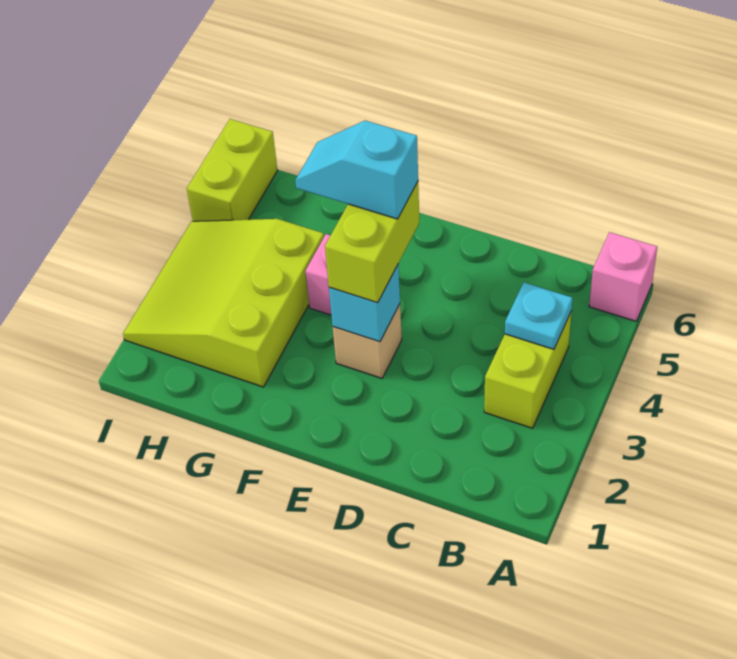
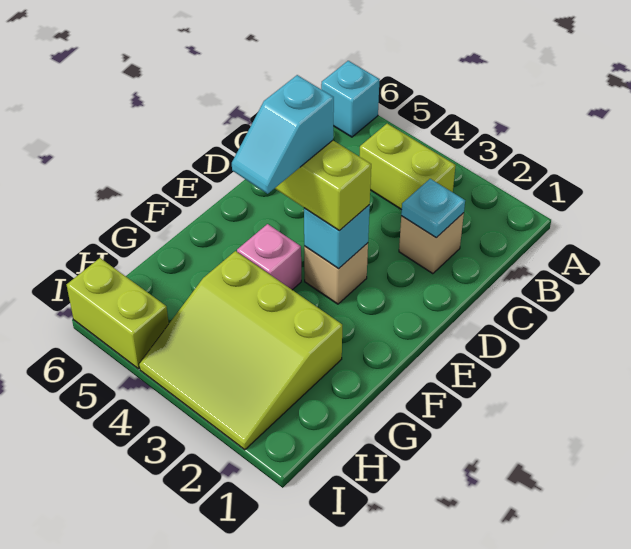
pink brick A6 level 1 -> cyan brick A6 level 1
cyan plate B4 level 2 -> cyan plate C2 level 2
none -> tan brick C2 level 1

